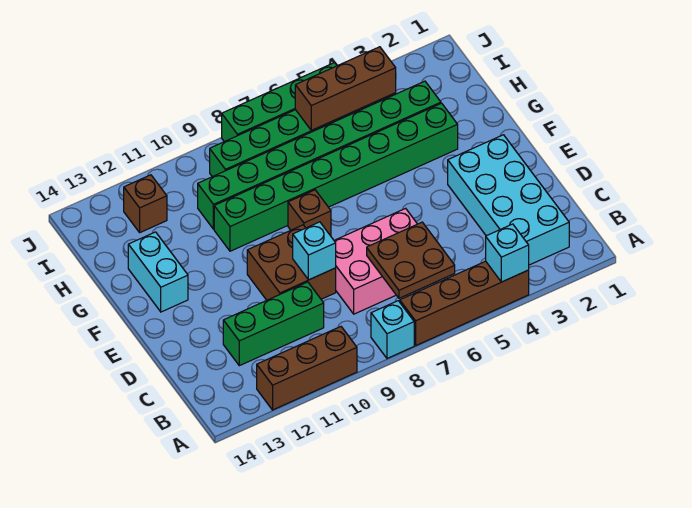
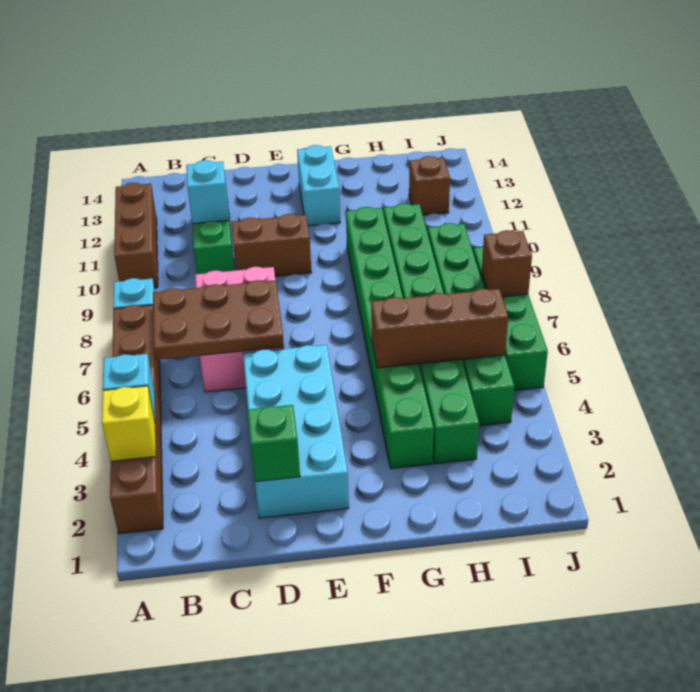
none -> yellow brick A3 level 2
brown brick A4:A7 level 1 -> brown brick A2:A7 level 1
cyan brick B2:E3 level 1 -> cyan brick D2:E5 level 1
brown plate B6:C7 level 2 -> brown plate B6:D7 level 2
none -> green brick D2 level 2
brown brick D9:E10 level 1 -> brown brick D10:E10 level 1
cyan brick D9 level 2 -> cyan brick C11 level 2
brown brick F8 level 1 -> brown brick J7 level 2
cyan brick F13:G13 level 1 -> cyan brick F12:F13 level 1
brown brick I4:I6 level 2 -> brown brick G5:I5 level 2

